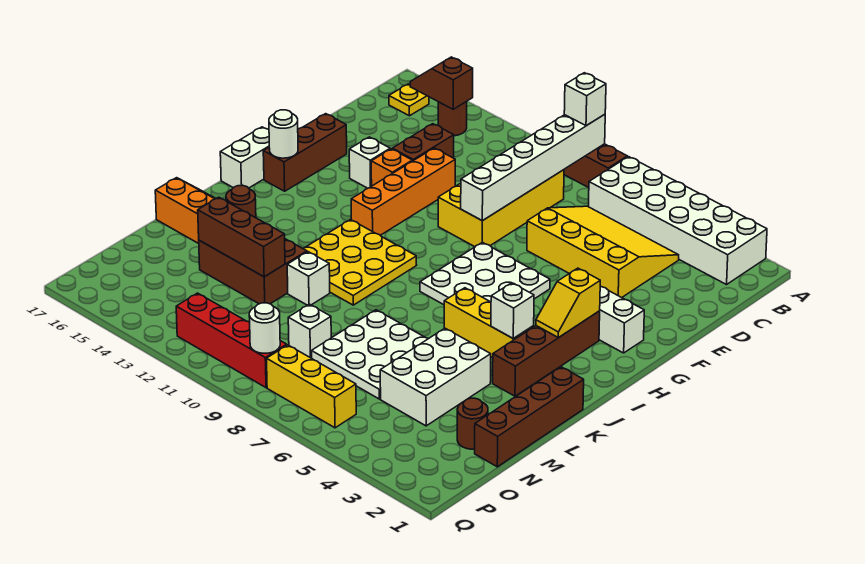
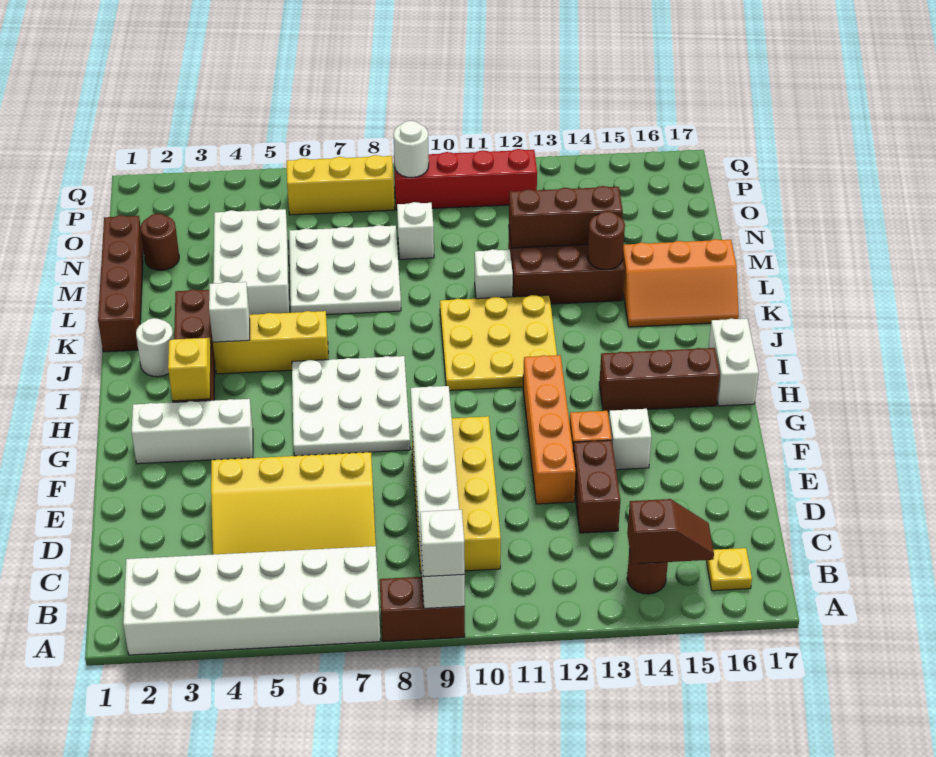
brown brick F16:H16 level 1 -> brown brick H14:H16 level 1
white round brick H16 level 2 -> white round brick J2 level 1

